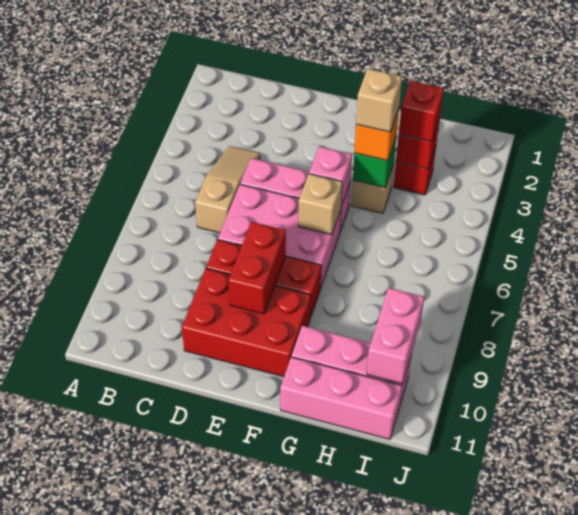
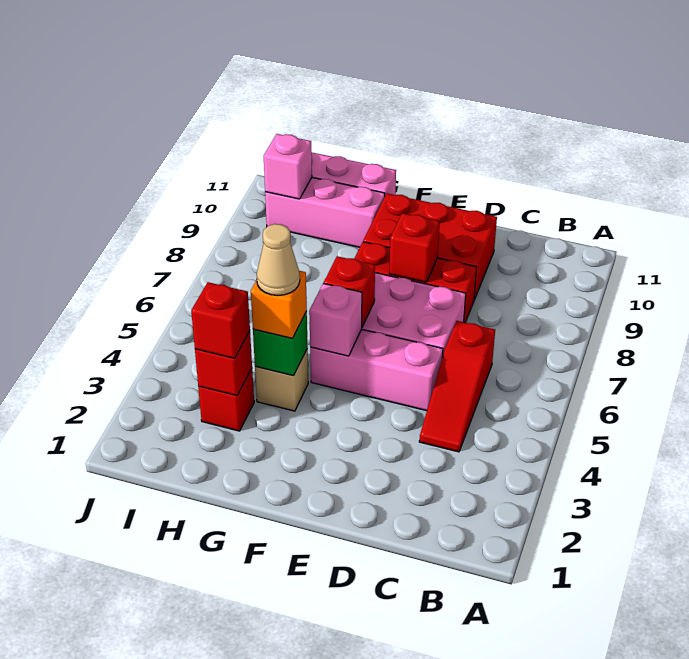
tan slope C4:C6 level 1 top 6 -> red slope C4:C6 level 1 top 6
red brick E8:E9 level 2 -> red brick E8 level 2
tan brick F6 level 2 -> red brick F6 level 2
tan brick G4 level 4 -> tan cone G4 level 4
pink brick I9:I10 level 2 -> pink brick I10 level 2

